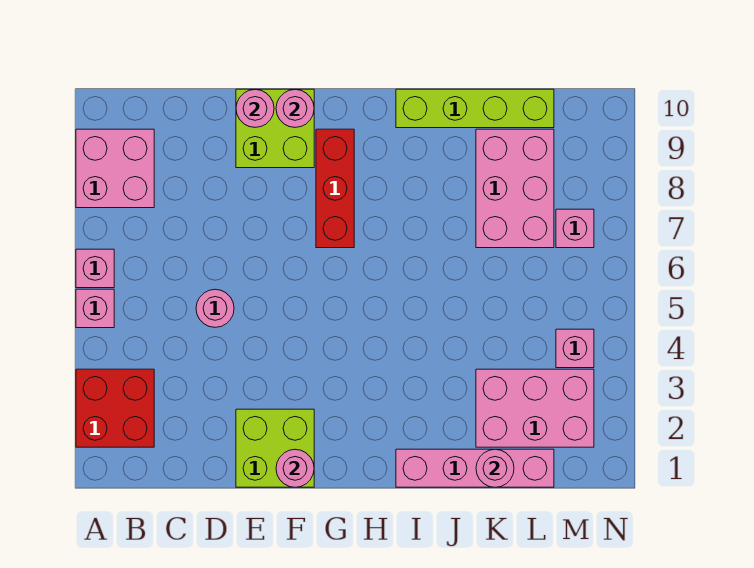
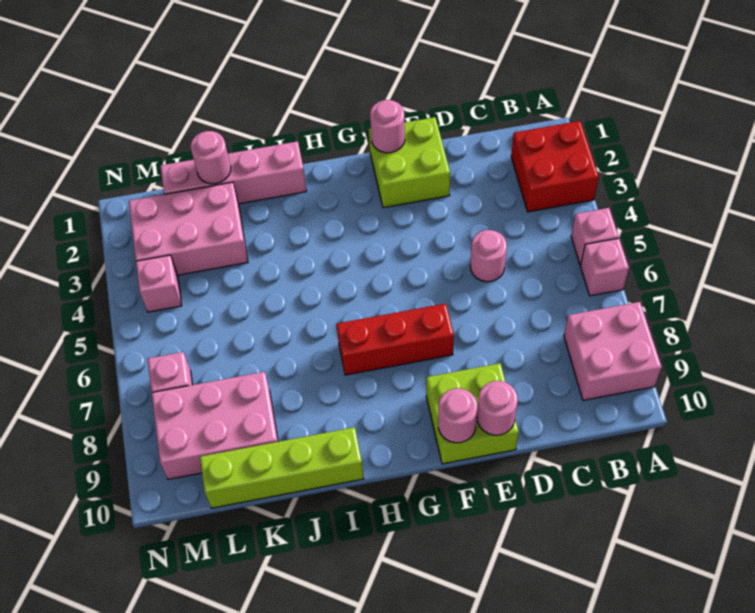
red brick G7:G9 level 1 -> red brick F7:H7 level 1
pink brick K7:L9 level 1 -> pink brick K8:M9 level 1

